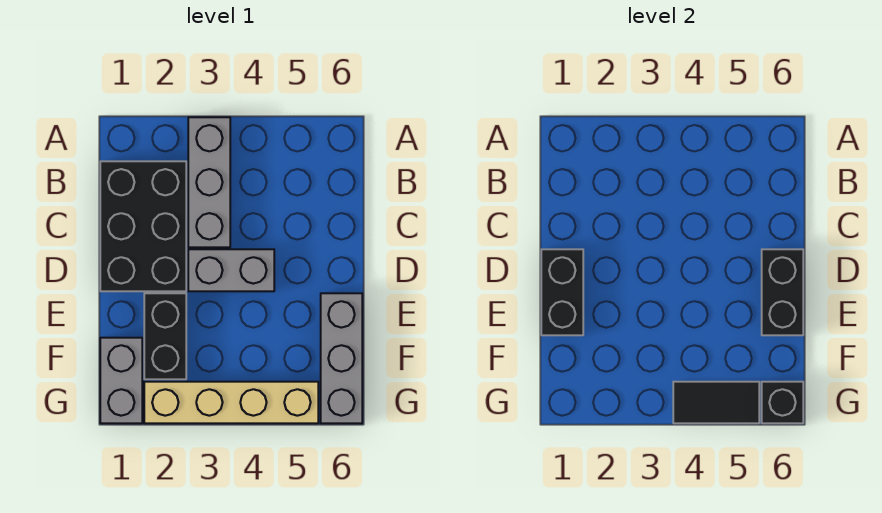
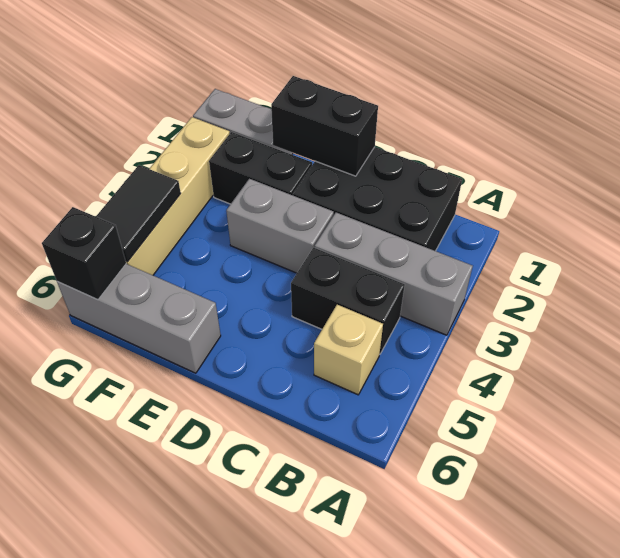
none -> tan brick B5 level 1
grey brick D3:D4 level 1 -> grey brick D3:E3 level 1
black brick D6:E6 level 2 -> black brick B4:C4 level 1

